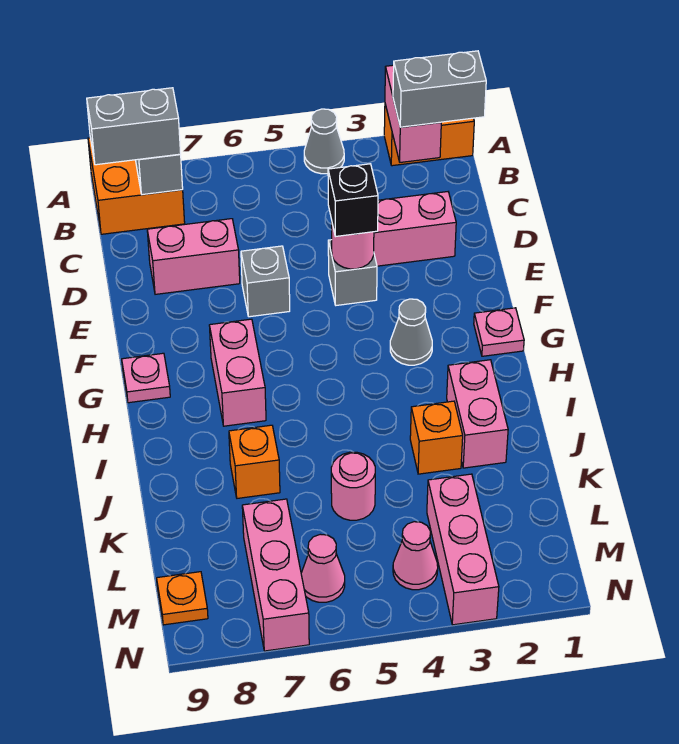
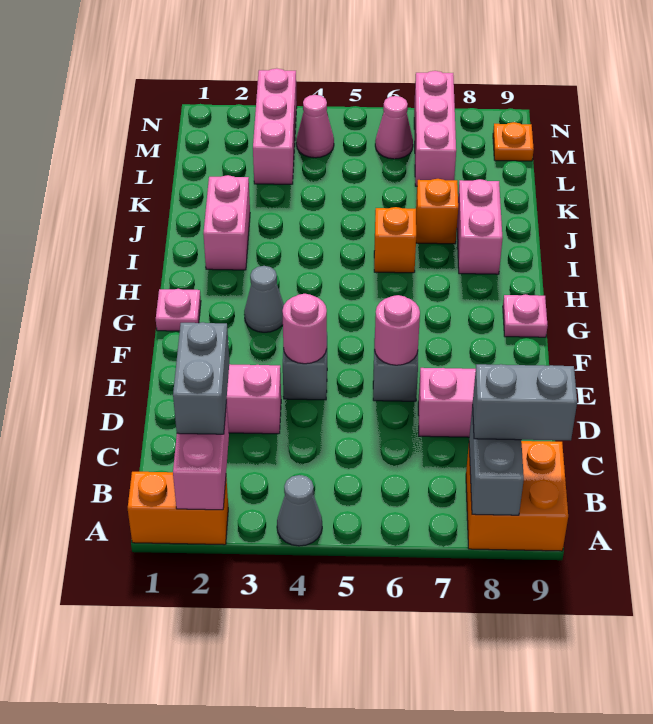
grey brick B1:B2 level 3 -> grey brick B2:C2 level 3
black brick E4 level 3 -> none
pink brick G7:H7 level 1 -> pink brick I8:J8 level 1
orange brick J3 level 1 -> orange brick I6 level 1
pink round brick K5 level 1 -> pink round brick E6 level 2

